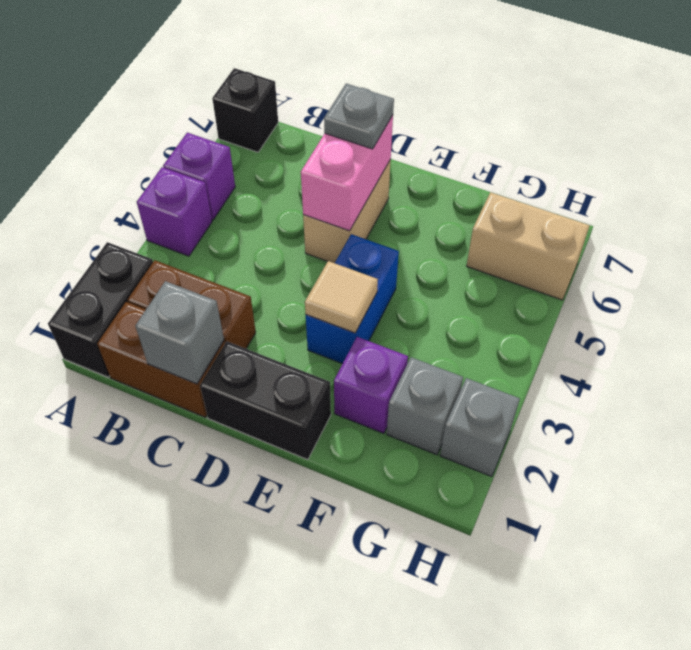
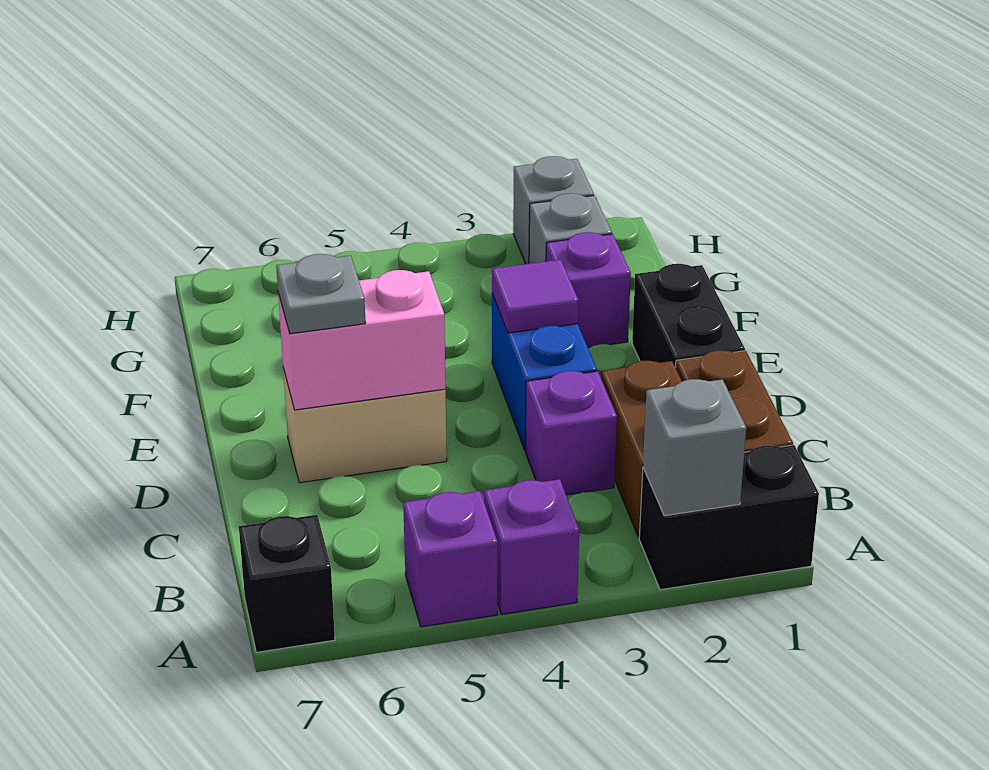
grey brick C1 level 2 -> grey brick A2 level 2
none -> purple brick C3 level 1
blue brick E3:E4 level 1 -> blue brick D3:E3 level 1
tan tile E3 level 2 -> purple tile E3 level 2
tan brick G6:H6 level 1 -> none

